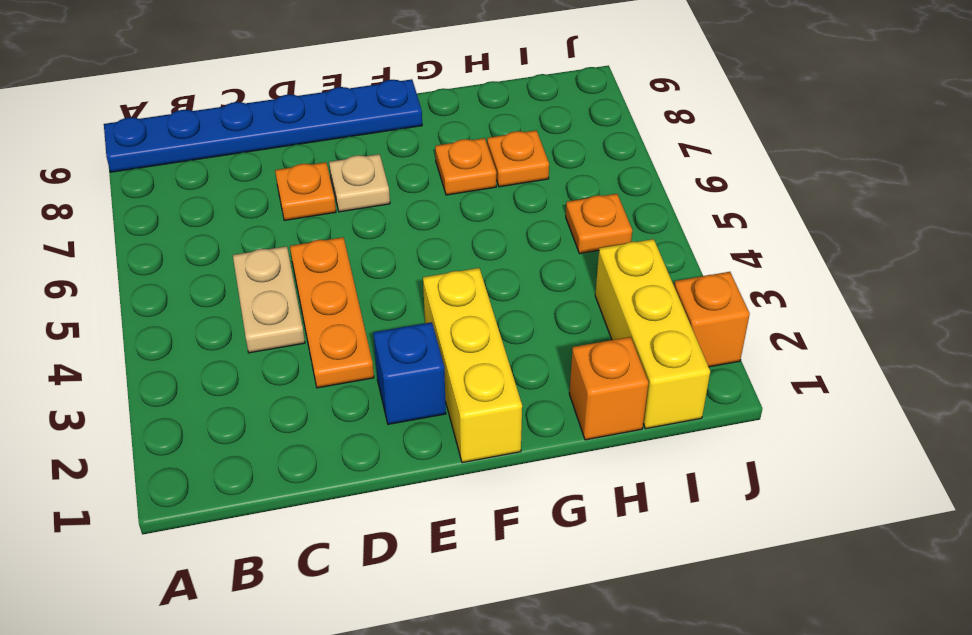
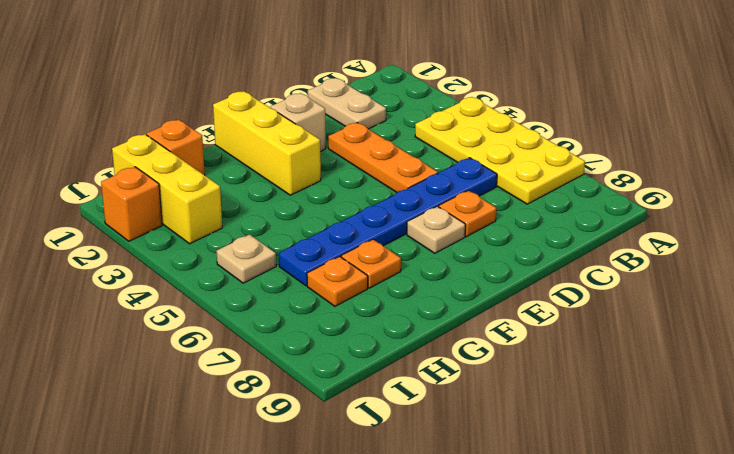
none -> yellow plate A4:B7 level 1
blue plate A9:F9 level 1 -> blue plate C6:H6 level 1
tan plate C4:C5 level 1 -> tan plate C1:C2 level 1
blue brick E2 level 1 -> tan brick E2 level 1
orange plate I5 level 1 -> tan plate I5 level 1

